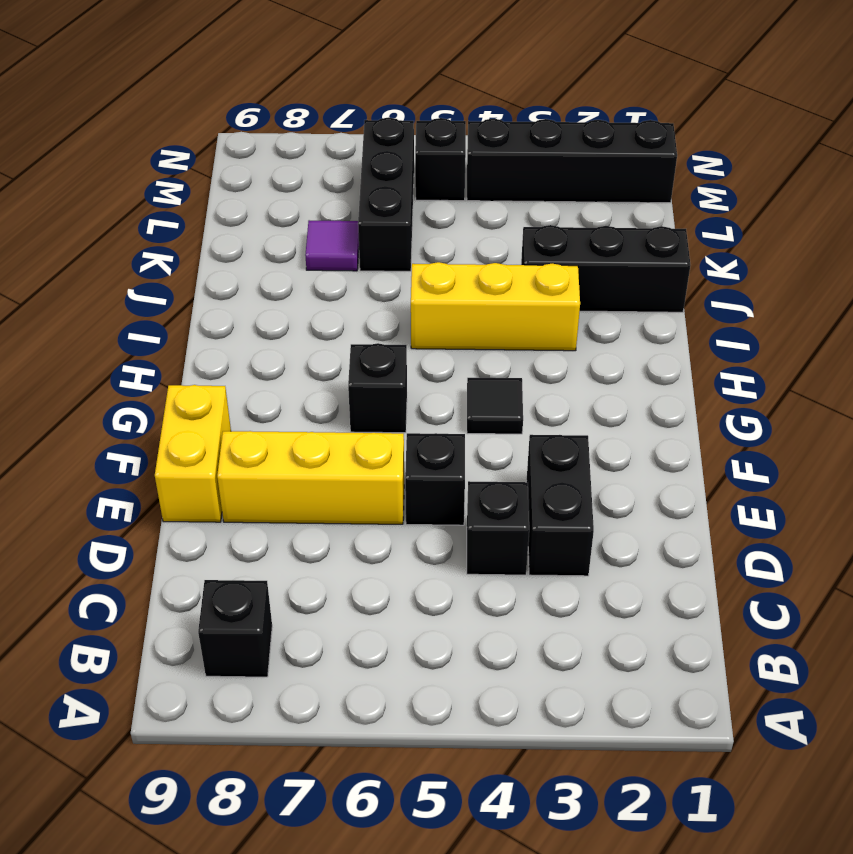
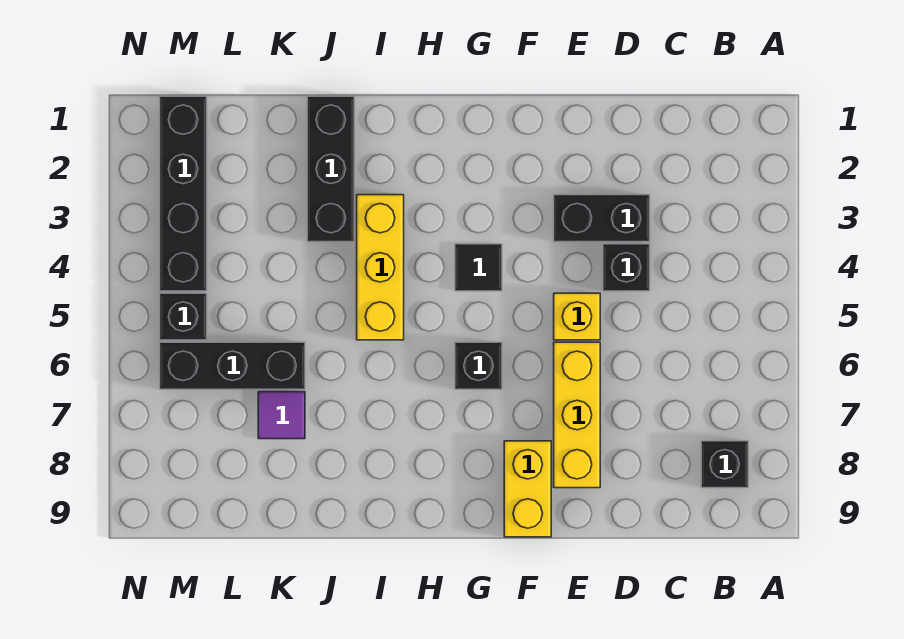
black brick E5 level 1 -> yellow brick E5 level 1
yellow brick E9:F9 level 1 -> yellow brick F8:F9 level 1

